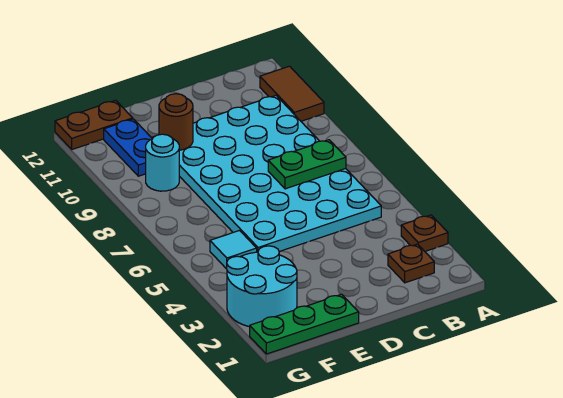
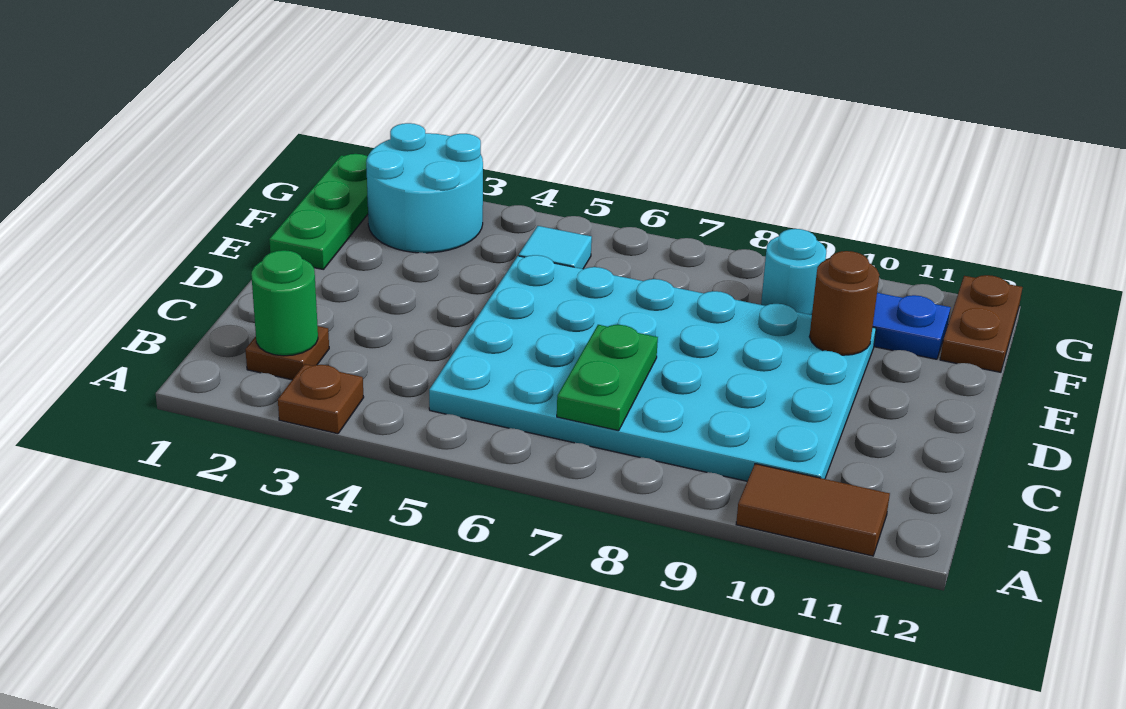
none -> green round brick B2 level 2

